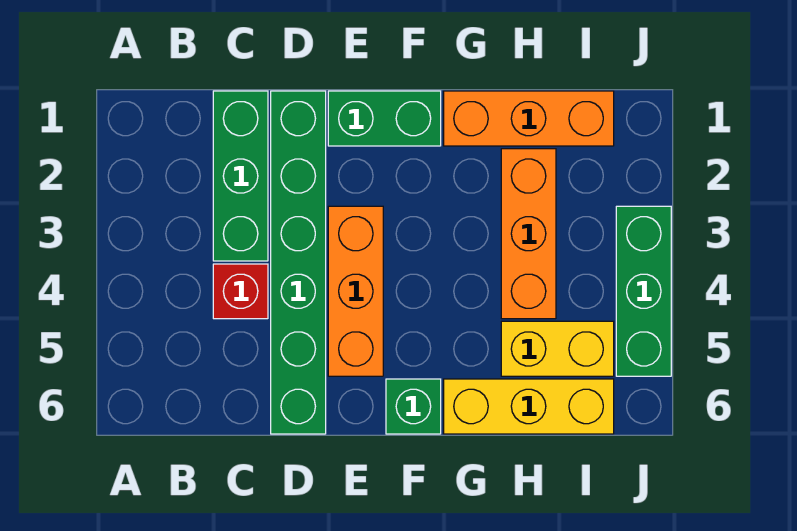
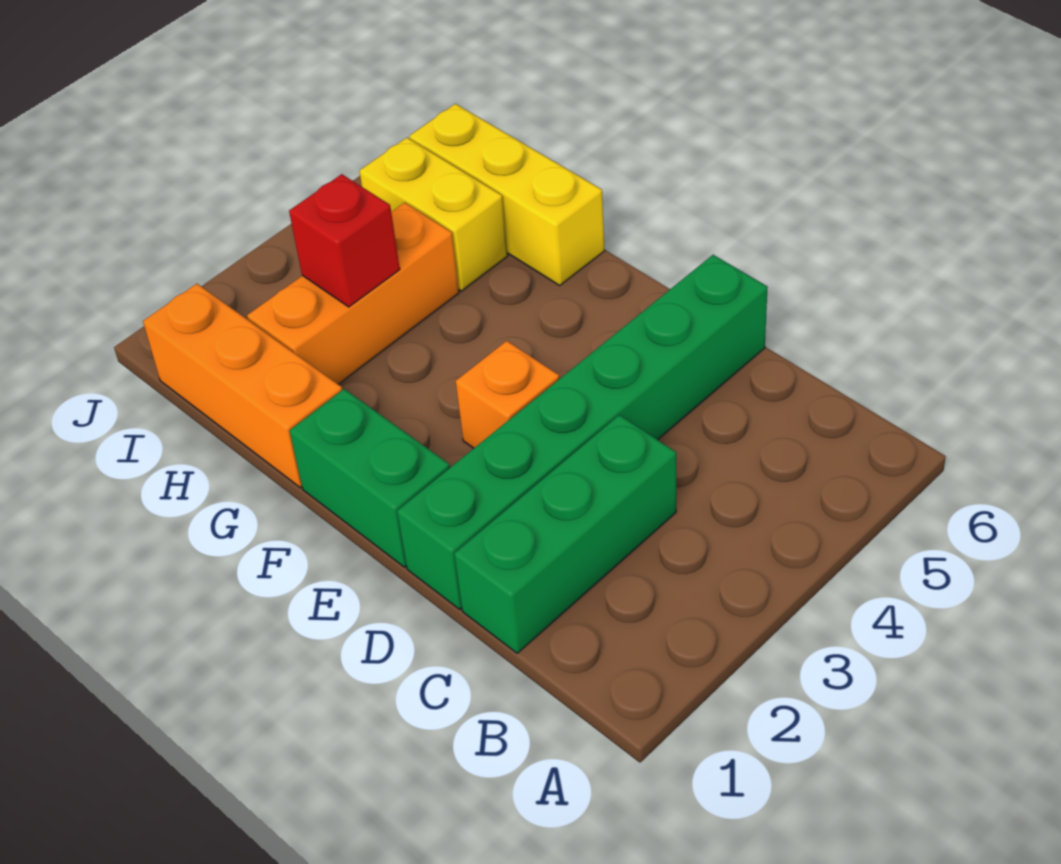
red brick C4 level 1 -> red brick H3 level 2
orange brick E3:E5 level 1 -> orange brick E3 level 1
green brick F6 level 1 -> none
green brick J3:J5 level 1 -> none

